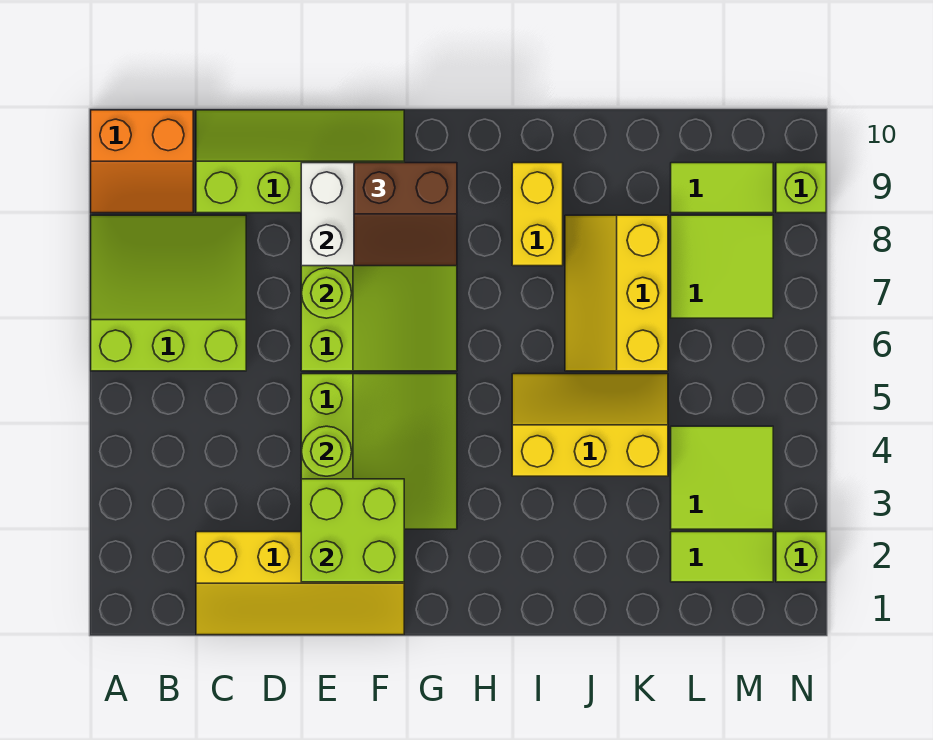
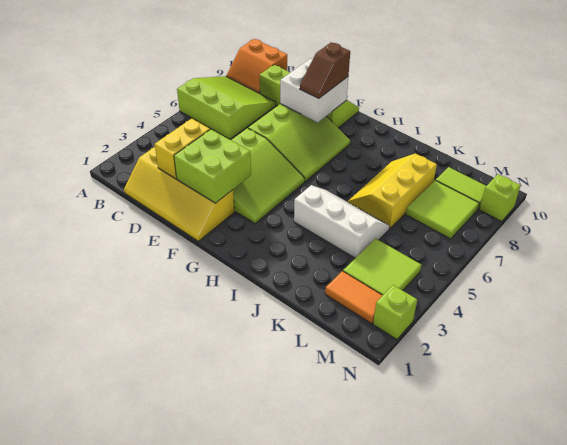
lime round brick E4 level 2 -> none
lime round brick E7 level 2 -> none
brown slope F8:G9 level 3 top 9 -> brown slope F8:F9 level 3 top 9
yellow slope I4:K5 level 1 top 4 -> white slope I4:K5 level 1 top 4
yellow brick I8:I9 level 1 -> yellow brick D2:D3 level 2
lime tile L2:M2 level 1 -> orange tile L2:M2 level 1

